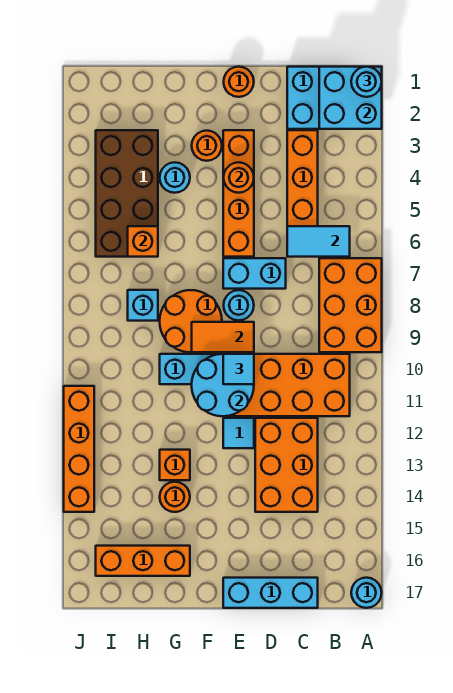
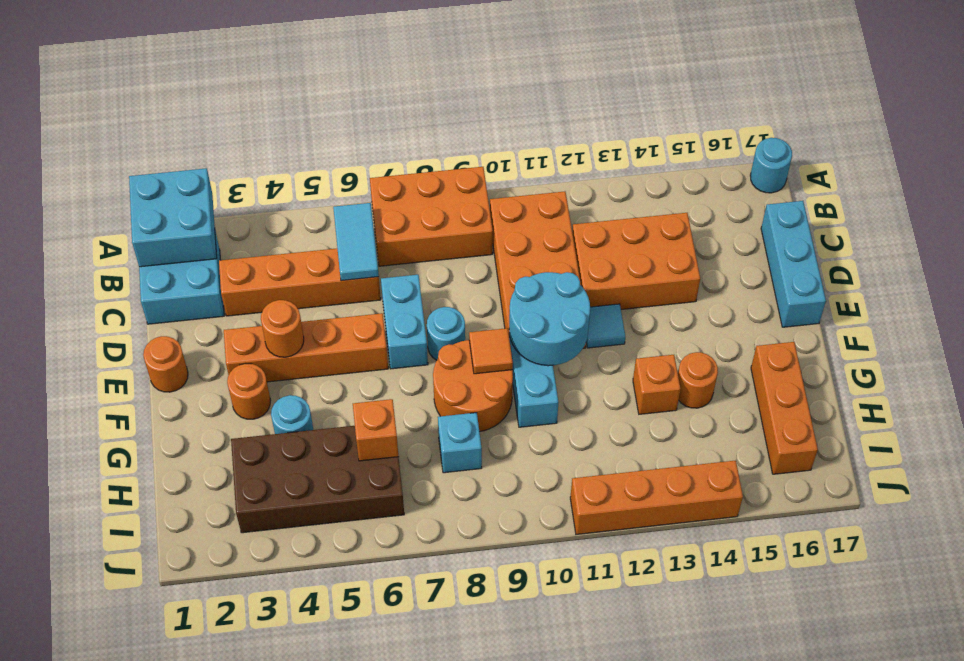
cyan round brick A1 level 3 -> none
orange tile E9:F9 level 2 -> orange tile F9 level 2
cyan tile E10 level 3 -> none

